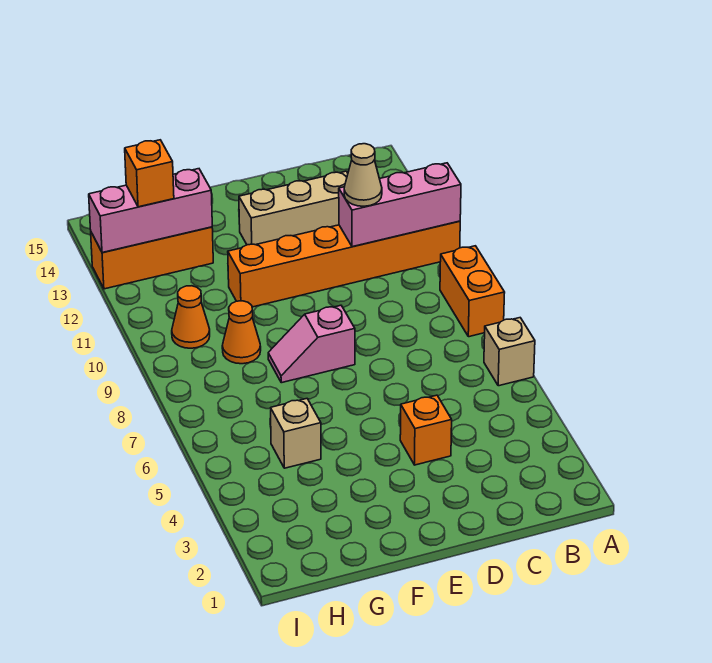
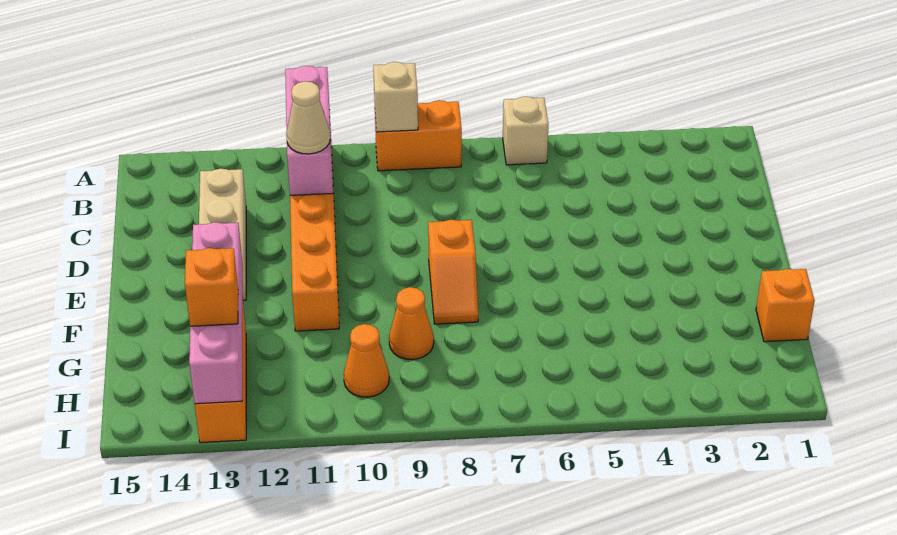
orange brick D4 level 1 -> orange brick G1 level 1
pink slope E8:F8 level 1 top E -> orange slope E8:F8 level 1 top E
tan brick G5 level 1 -> tan brick A9 level 2
pink brick G13:I13 level 2 -> pink brick F13:I13 level 2

